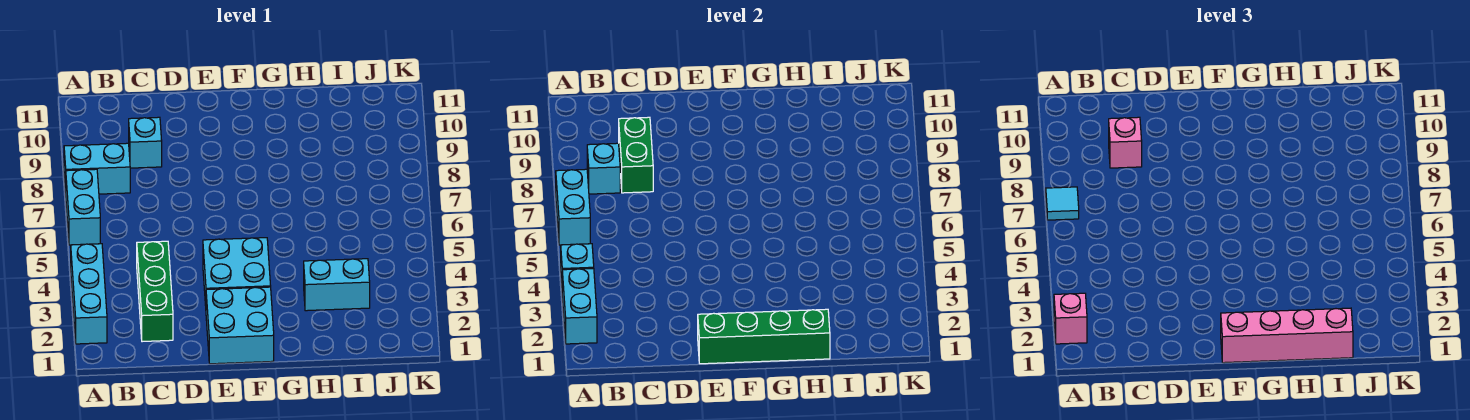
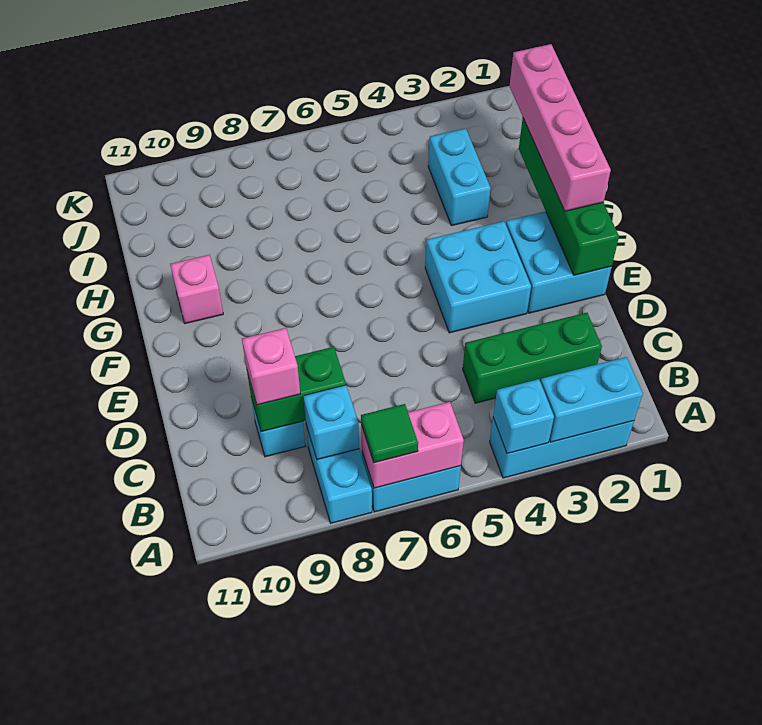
pink brick A2 level 3 -> pink brick G10 level 1
cyan brick A6:A7 level 2 -> pink brick A6:A7 level 2
cyan tile A7 level 3 -> green tile A7 level 3

